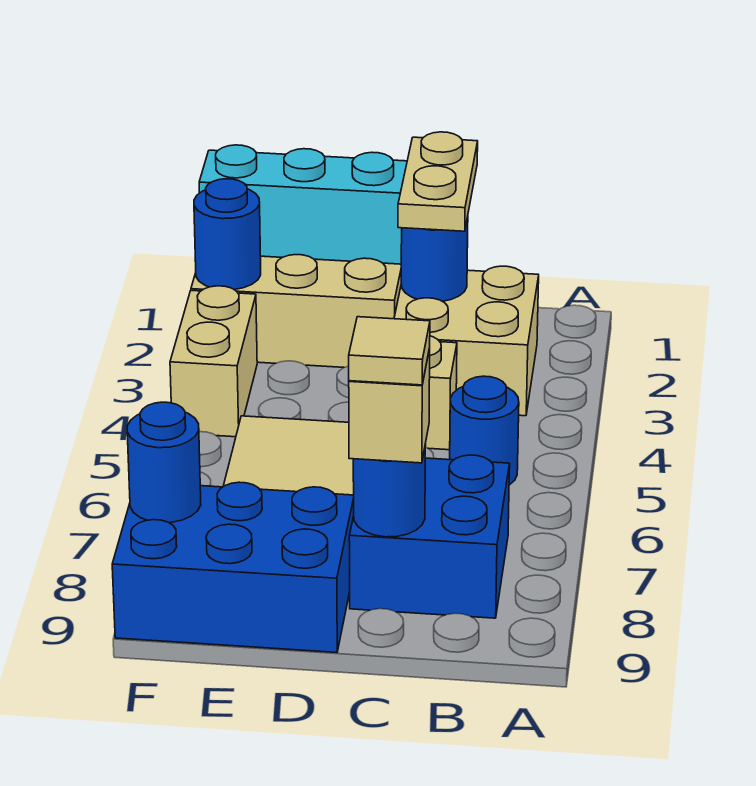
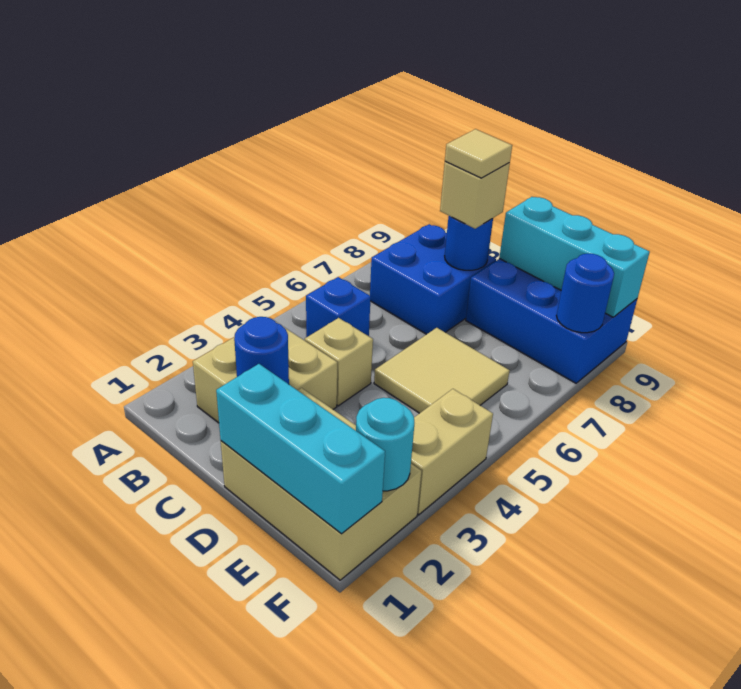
blue round brick B5 level 1 -> blue brick B5 level 1
tan plate C1:C2 level 3 -> none
none -> cyan brick D9:F9 level 2
blue round brick F2 level 2 -> cyan round brick F2 level 2

